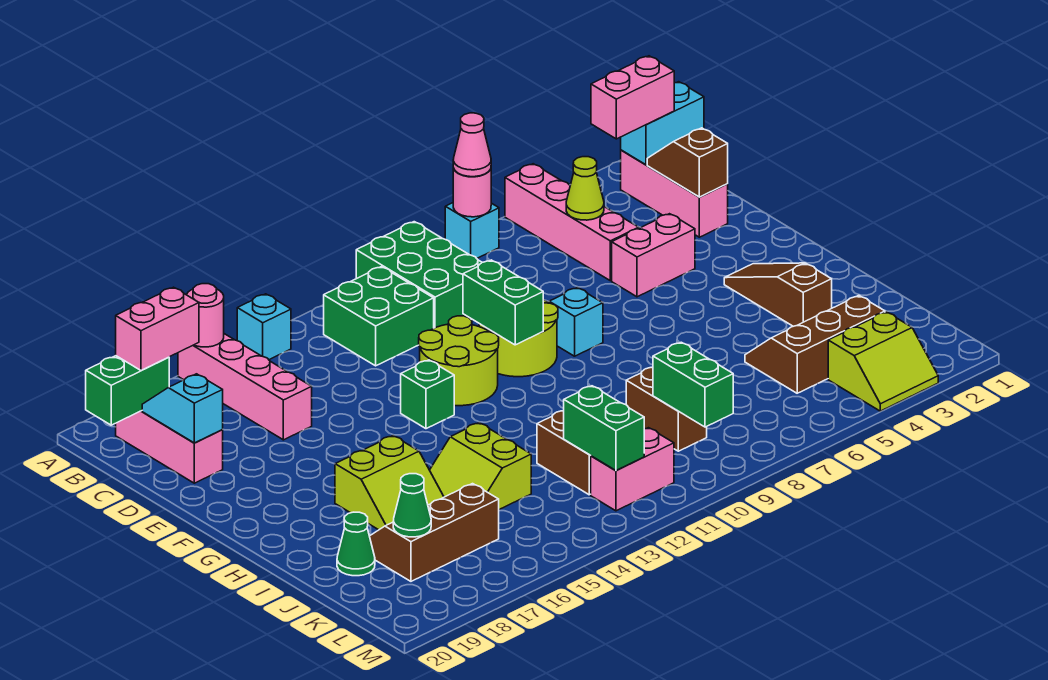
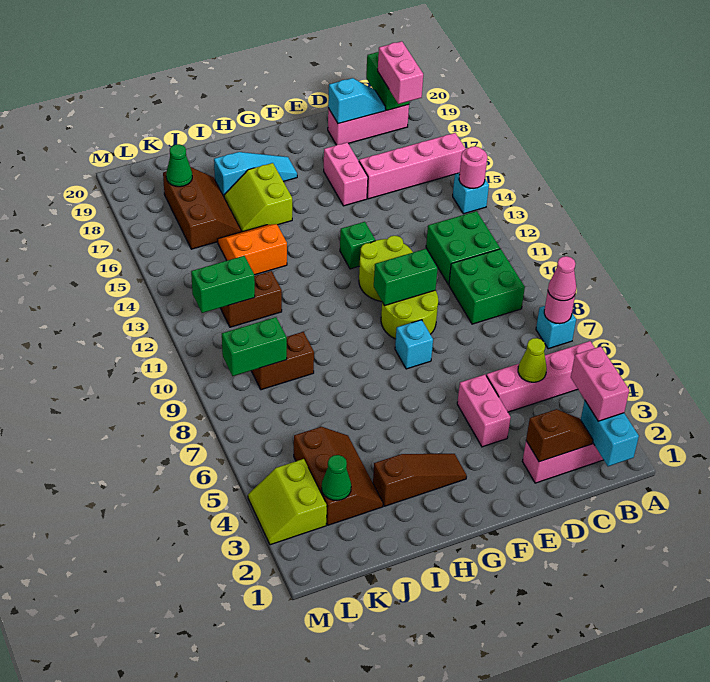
green brick A9:C10 level 1 -> green brick B9:C10 level 1
pink round brick A16 level 2 -> pink round brick A14 level 2
none -> cyan slope G18:I18 level 1 top I
lime slope I14:J15 level 1 top 14 -> orange slope I14:J15 level 1 top 14
green cone J19 level 1 -> green cone K3 level 2
pink brick L11:L12 level 1 -> pink brick E16:E17 level 1

